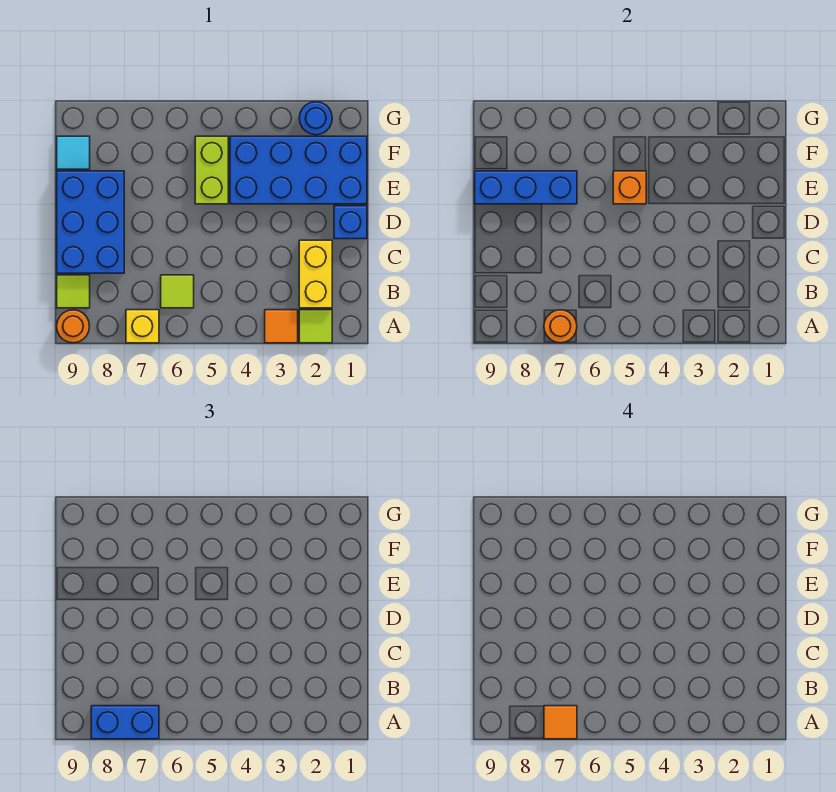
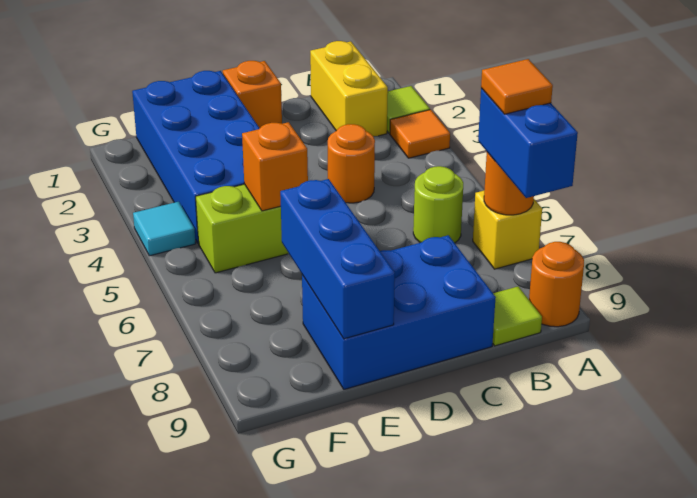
yellow brick B2:C2 level 1 -> yellow brick B1:B2 level 1
lime tile B6 level 1 -> lime round brick B6 level 1
none -> orange round brick C4 level 1
blue brick D1 level 1 -> orange brick D1 level 1
cyan tile F9 level 1 -> cyan tile G4 level 1
blue round brick G2 level 1 -> none

